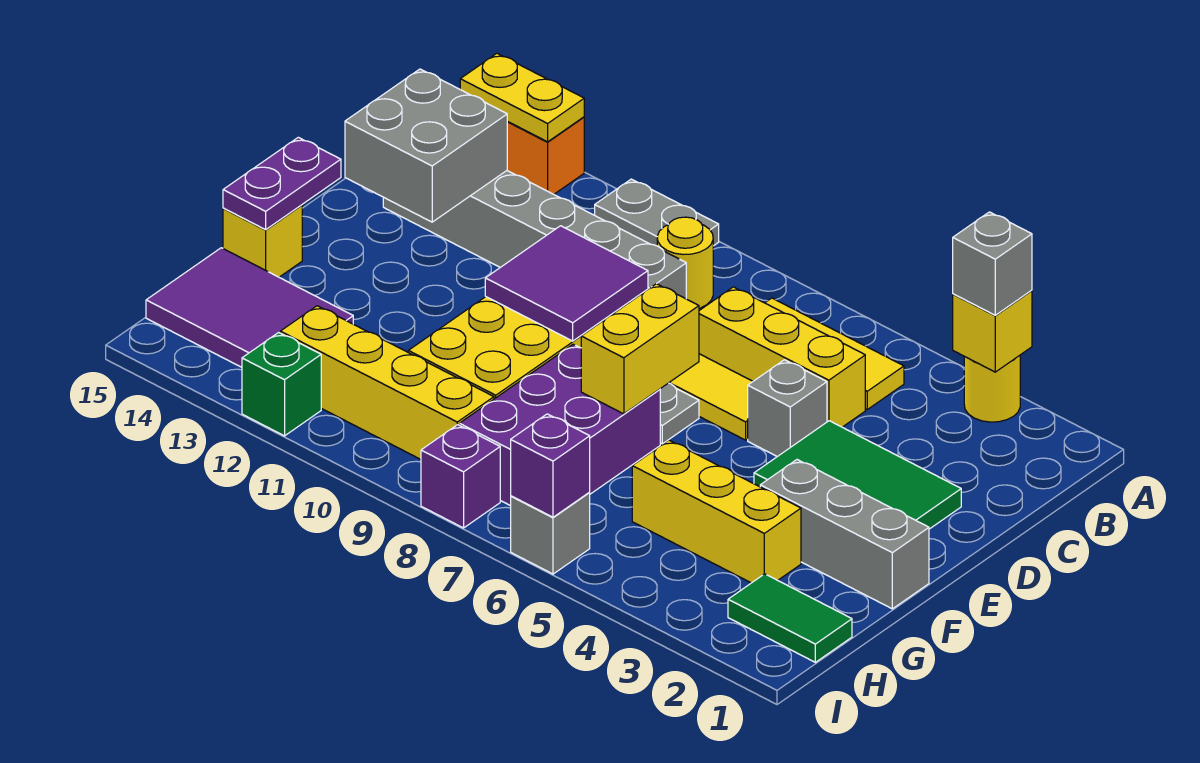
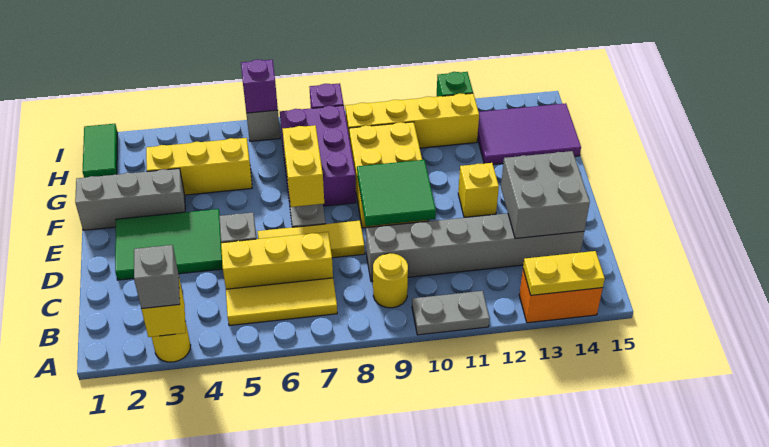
purple tile D9:E10 level 2 -> green tile D9:E10 level 2
purple plate E15:F15 level 2 -> none
yellow brick F15 level 1 -> yellow brick E12 level 1
green tile H1:H2 level 1 -> green tile H1:I1 level 1

